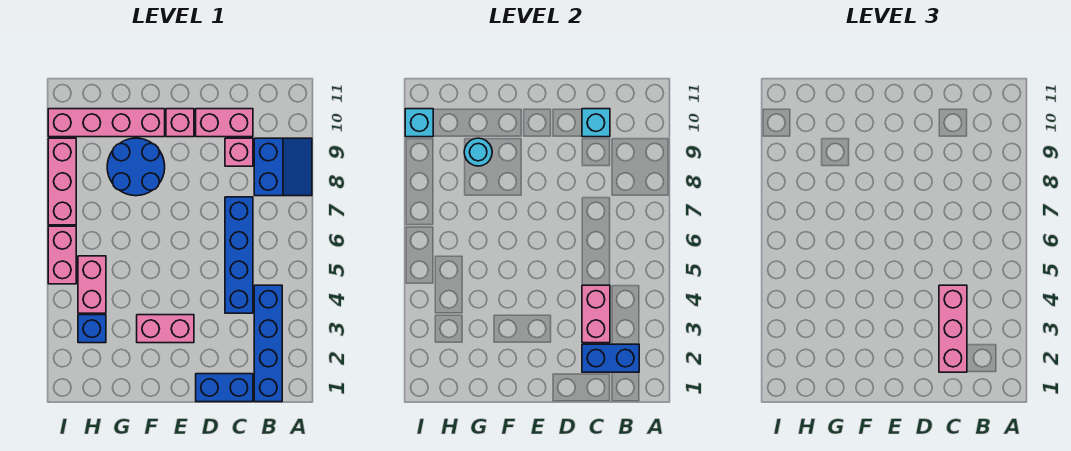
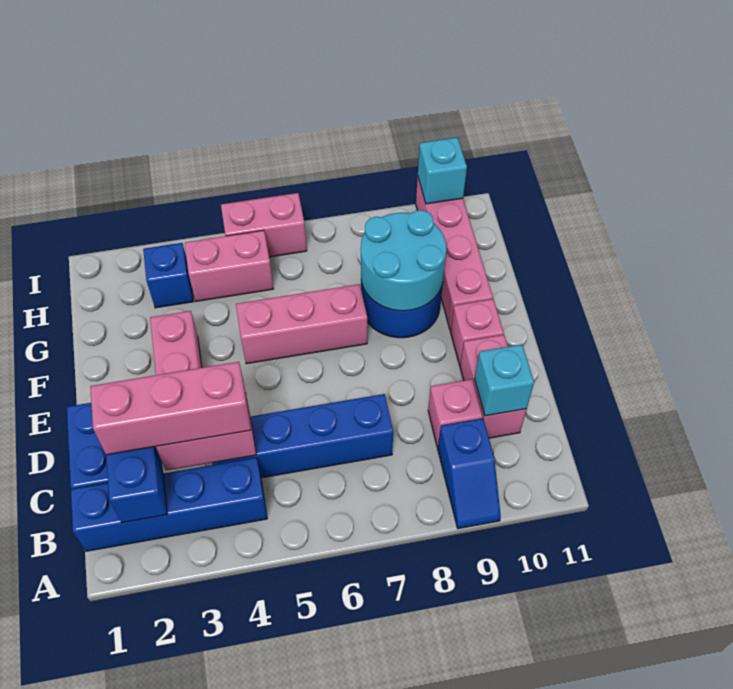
blue slope A8:B9 level 1 top B -> blue slope A9:B9 level 1 top B
cyan round brick G9 level 2 -> cyan round brick F8:G9 level 2
pink brick I7:I9 level 1 -> pink brick F5:F7 level 1

